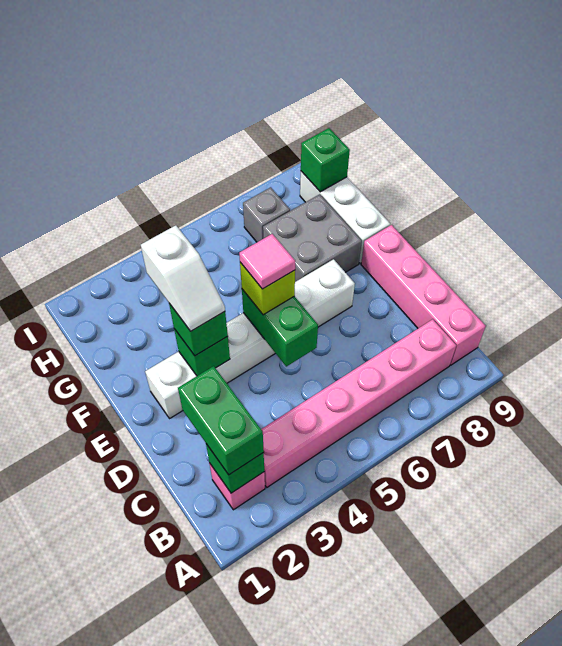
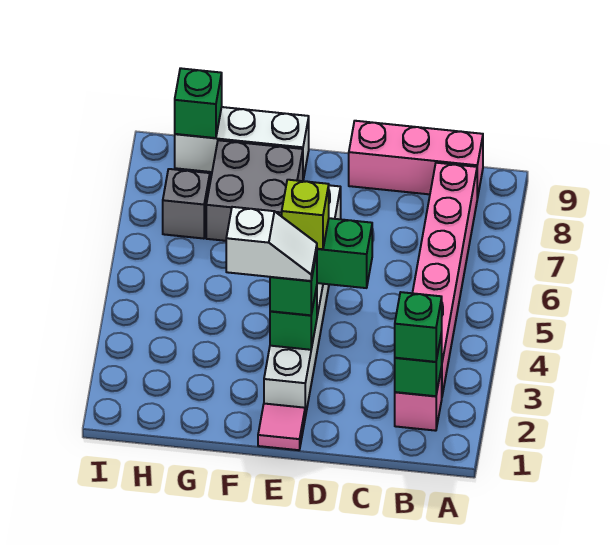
green brick B2:C2 level 3 -> green brick B2 level 3
pink brick B9:E9 level 1 -> pink brick B9:D9 level 1
pink tile E5 level 4 -> pink tile E1 level 1

